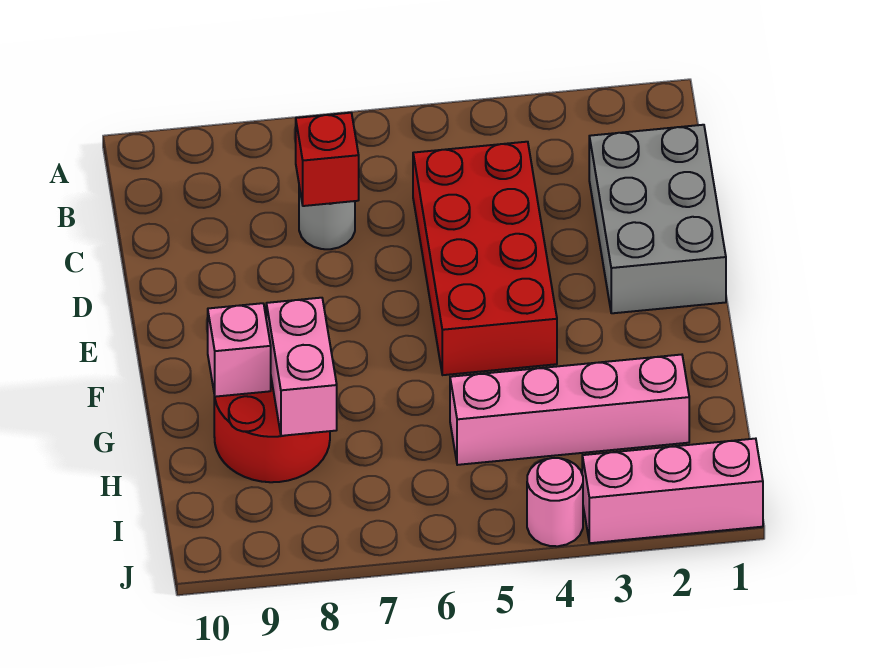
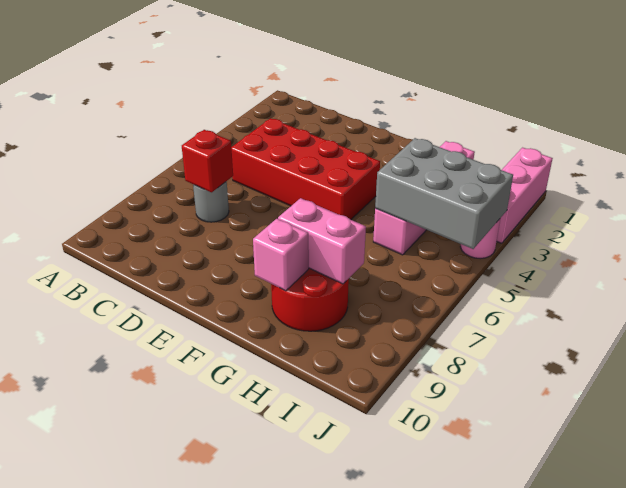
grey brick C1:E2 level 1 -> grey brick H4:J5 level 2

